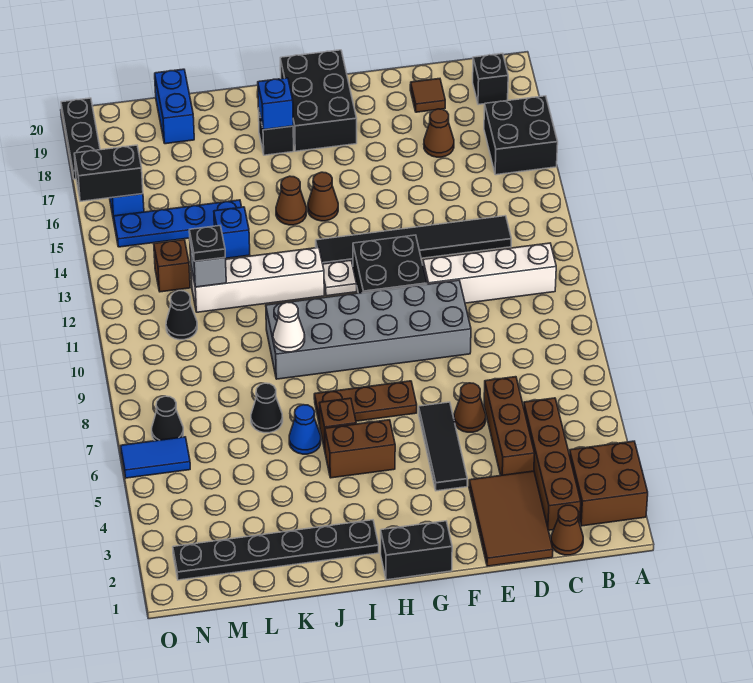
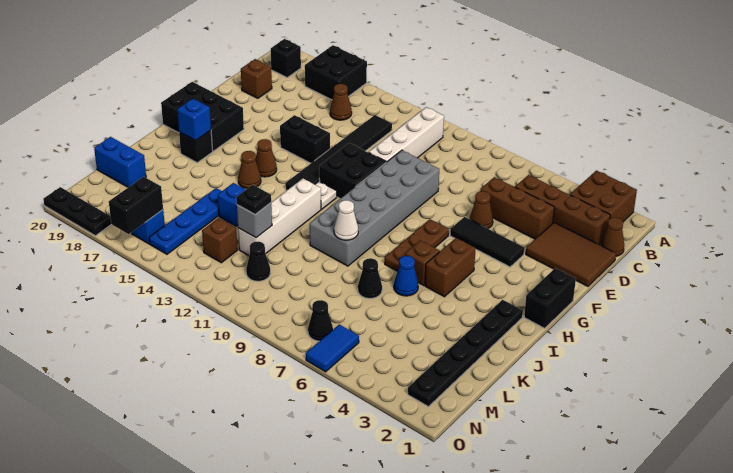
brown cone D17 level 1 -> brown cone C15 level 1
brown tile D19 level 1 -> brown brick D19 level 1
none -> black brick F14:F15 level 1

